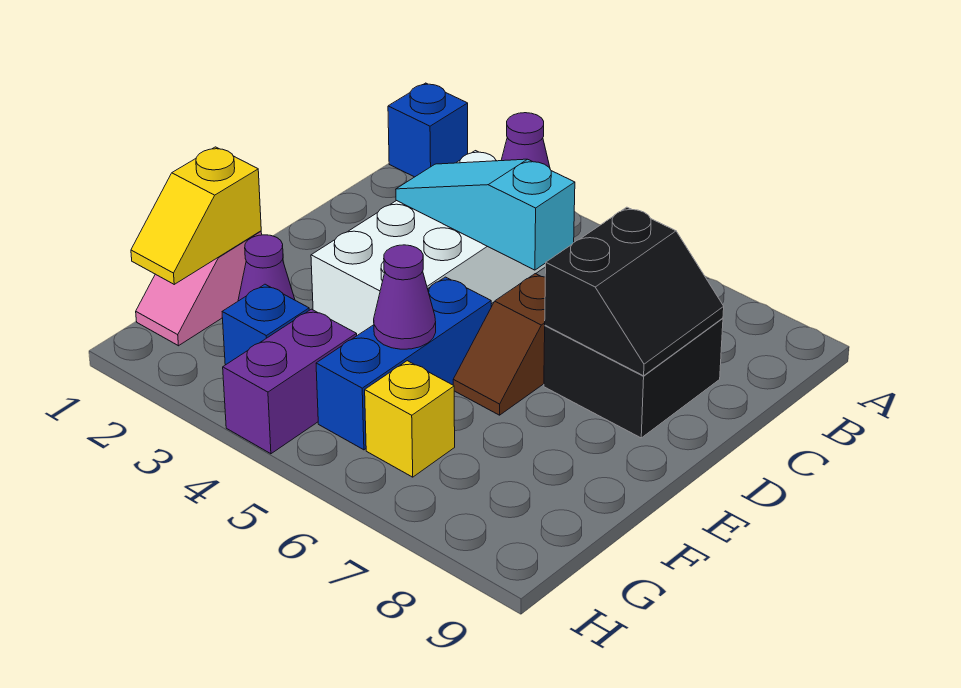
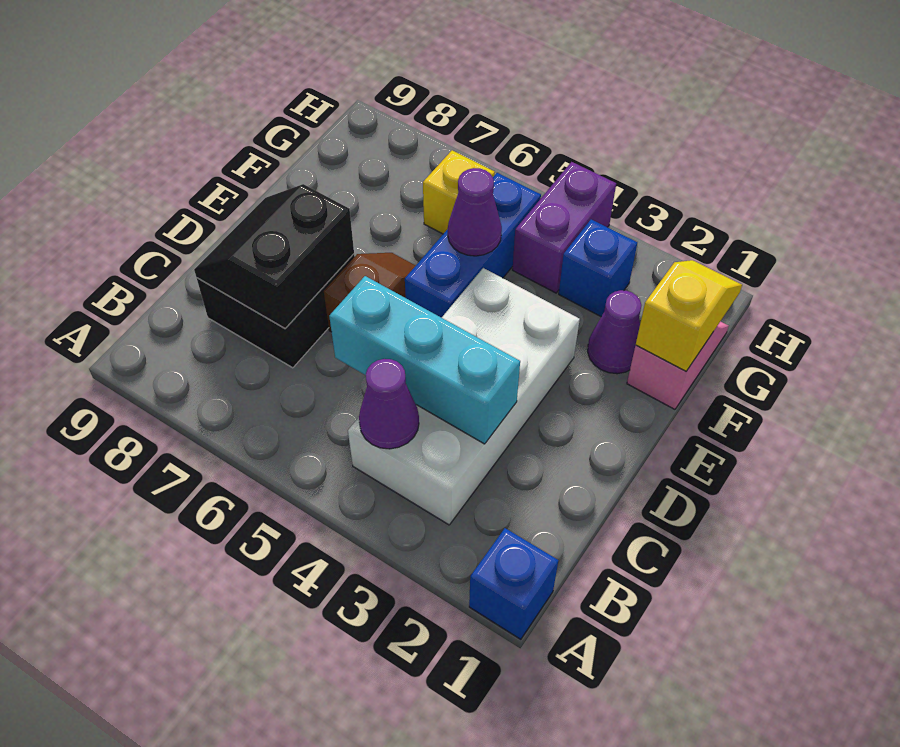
cyan slope C3:C5 level 2 top 5 -> cyan brick C3:C5 level 2

